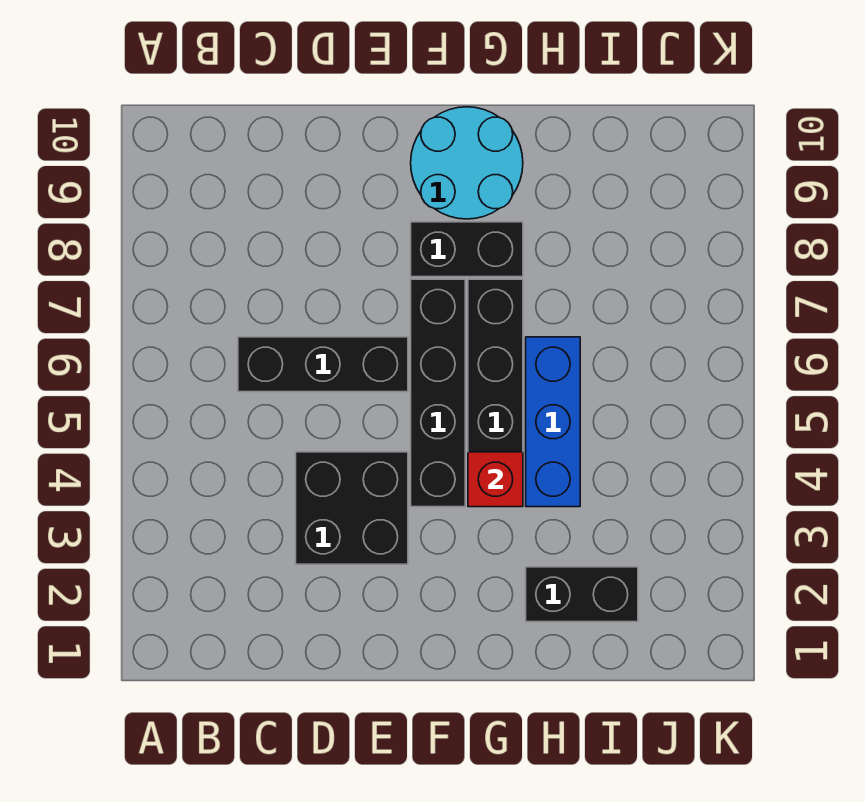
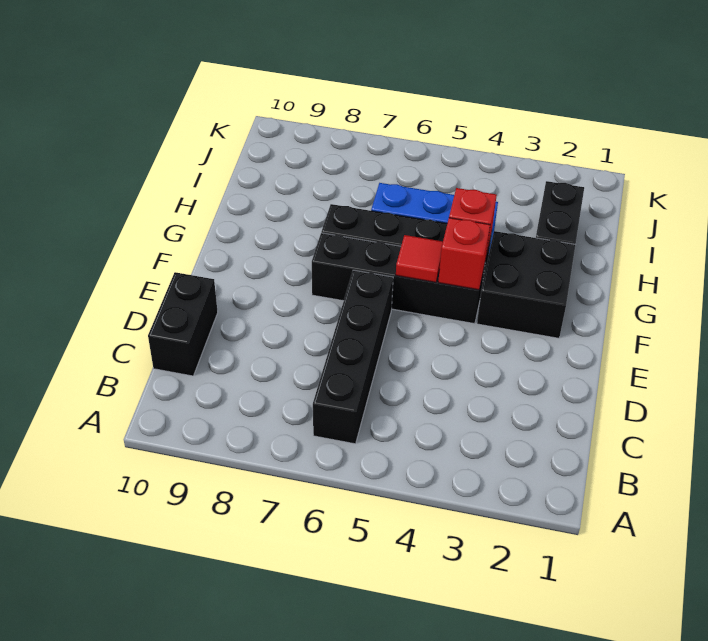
black brick C6:E6 level 1 -> black brick B6:E6 level 1
black brick D3:E4 level 1 -> black brick F2:G3 level 1
none -> red brick F4 level 2
none -> red tile F5 level 2
black brick F8:G8 level 1 -> black brick C10:D10 level 1
cyan round brick F9:G10 level 1 -> none

